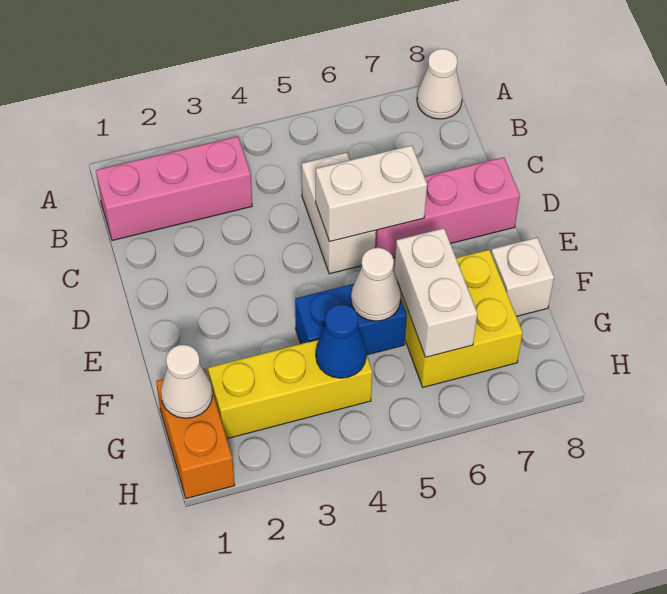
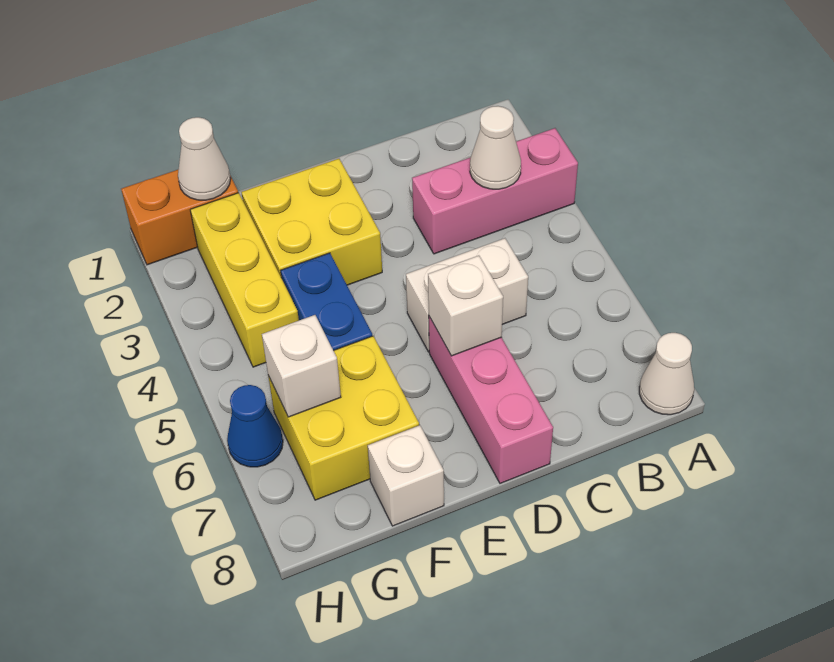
pink brick B1:B3 level 1 -> pink brick A3:C3 level 1
white brick D5:D6 level 2 -> white brick D6 level 2
none -> yellow brick E2:F3 level 1
white cone F5 level 2 -> white cone B3 level 2
white brick F6:G6 level 2 -> white brick G6 level 2
blue cone G4 level 2 -> blue cone H6 level 1

